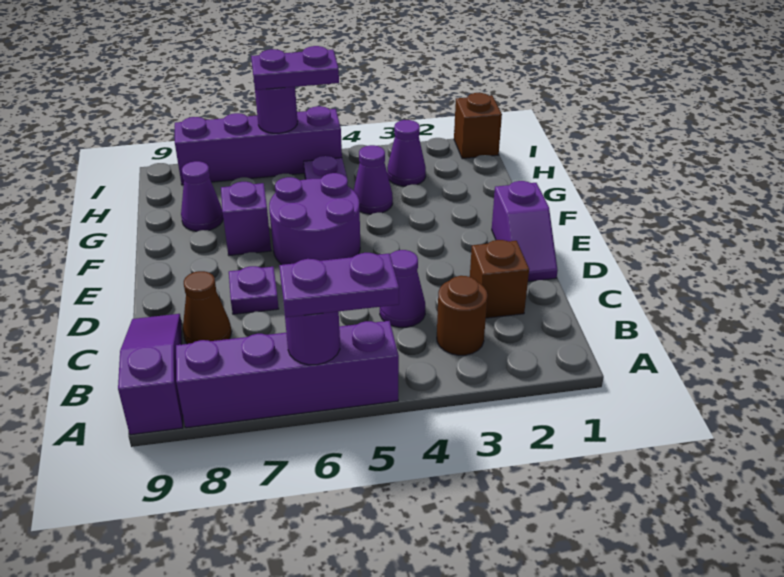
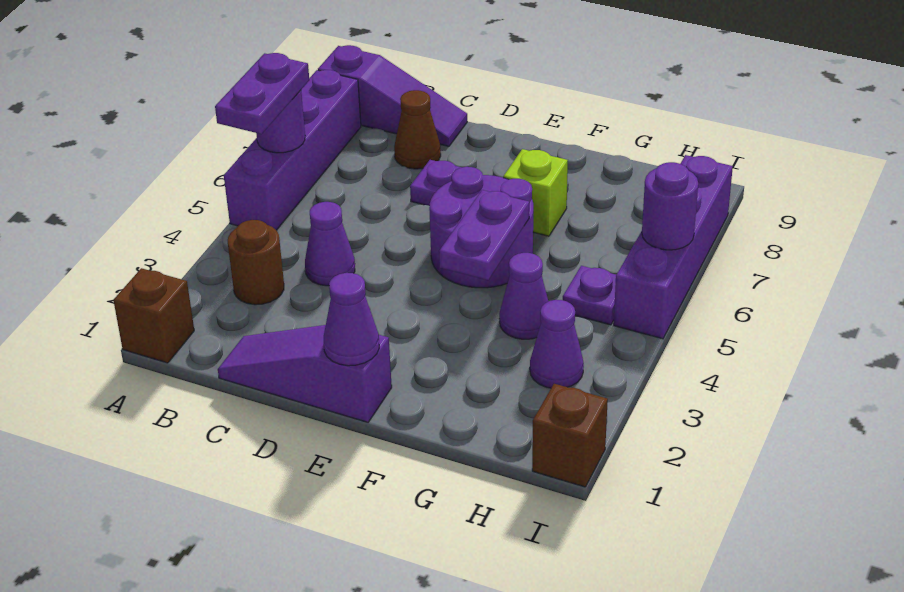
brown brick C2 level 1 -> brown brick A1 level 1
purple slope D1:E1 level 1 top E -> purple slope C1:E1 level 1 top E
purple brick F7 level 1 -> lime brick F7 level 1
purple cone G8 level 1 -> purple cone E1 level 2
purple plate I5:I6 level 3 -> purple plate F4:F5 level 2

